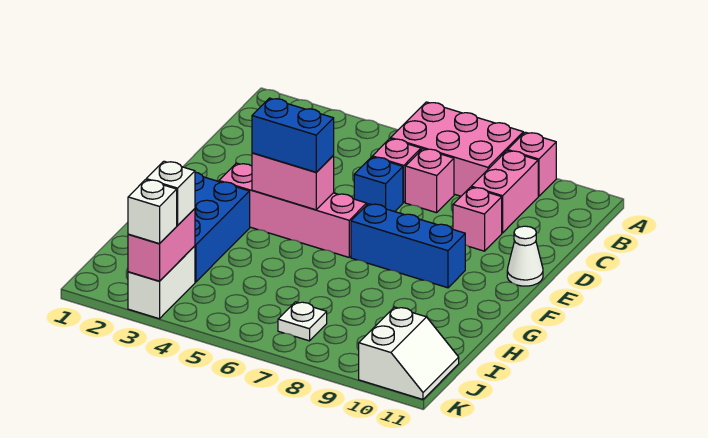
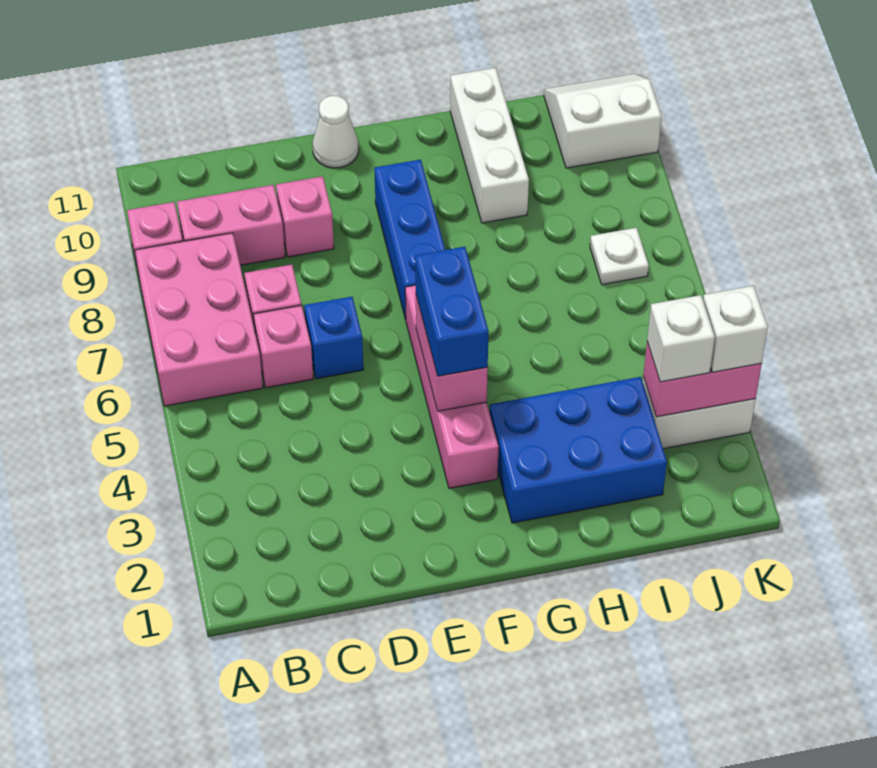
none -> white brick H9:H11 level 1

